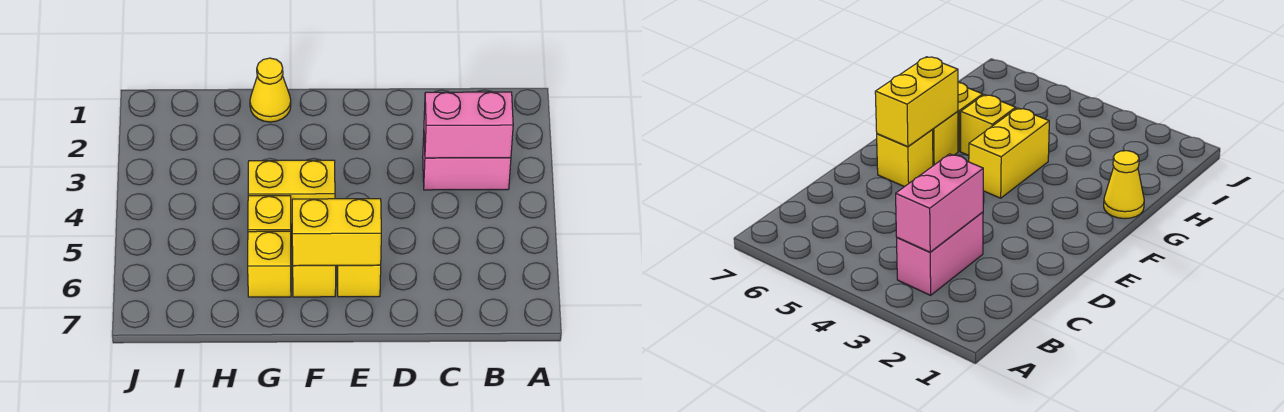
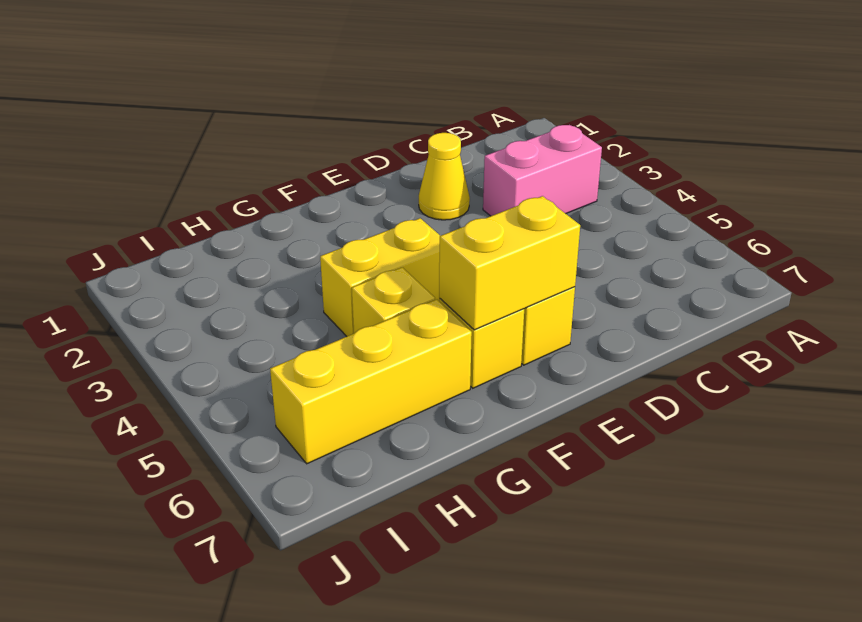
pink brick B3:C3 level 2 -> none
yellow cone G1 level 1 -> yellow cone D2 level 1
yellow brick G6 level 1 -> yellow brick G6:I6 level 1

